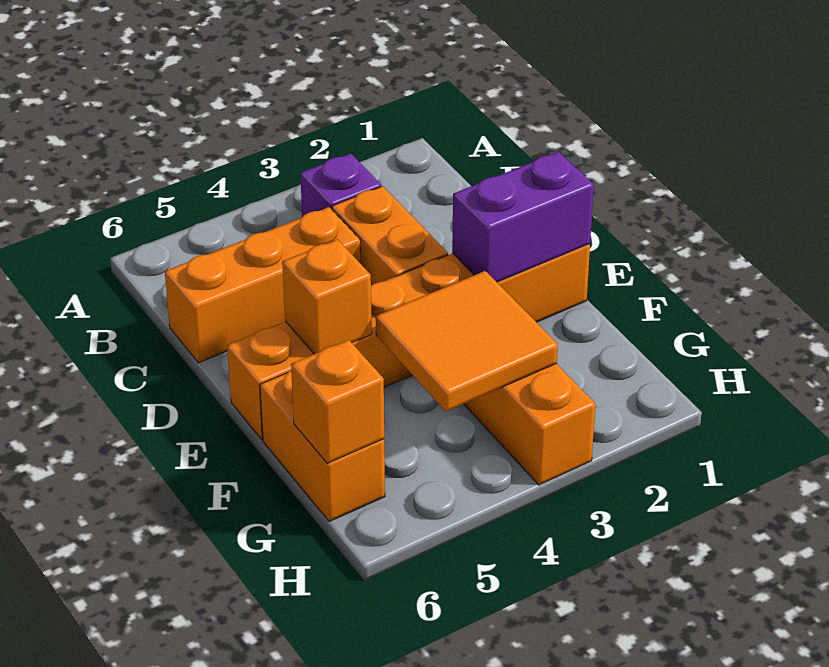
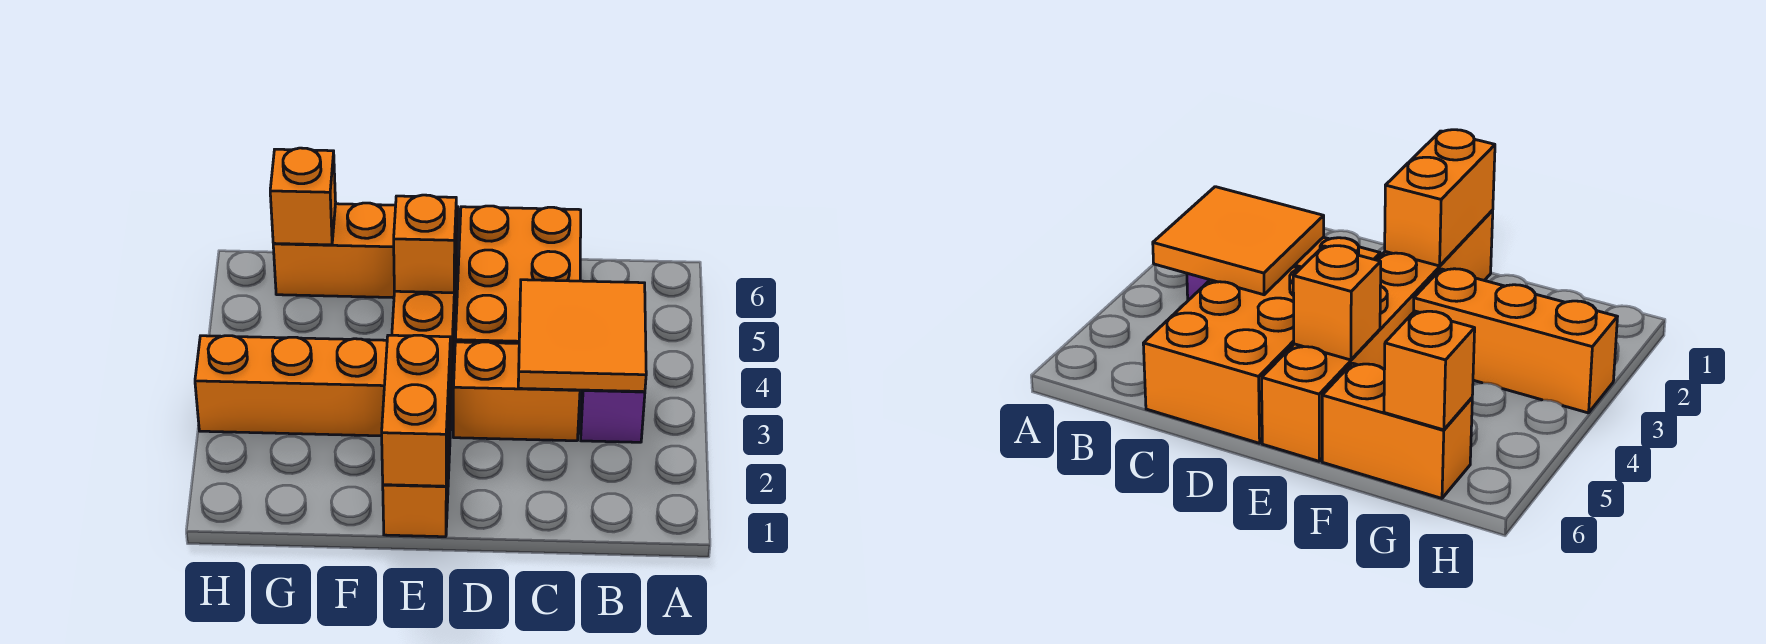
orange brick C4:C6 level 1 -> orange brick C4:D6 level 1
purple brick E1:E2 level 2 -> orange brick E1:E2 level 2
orange tile F3:G4 level 2 -> orange tile B3:C4 level 2

